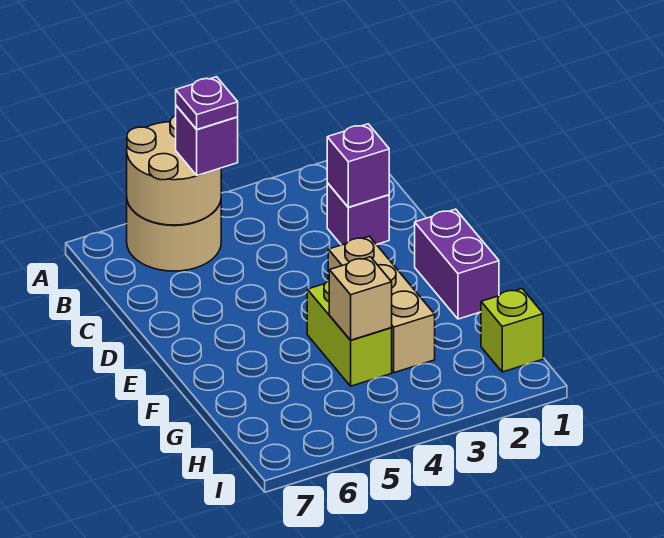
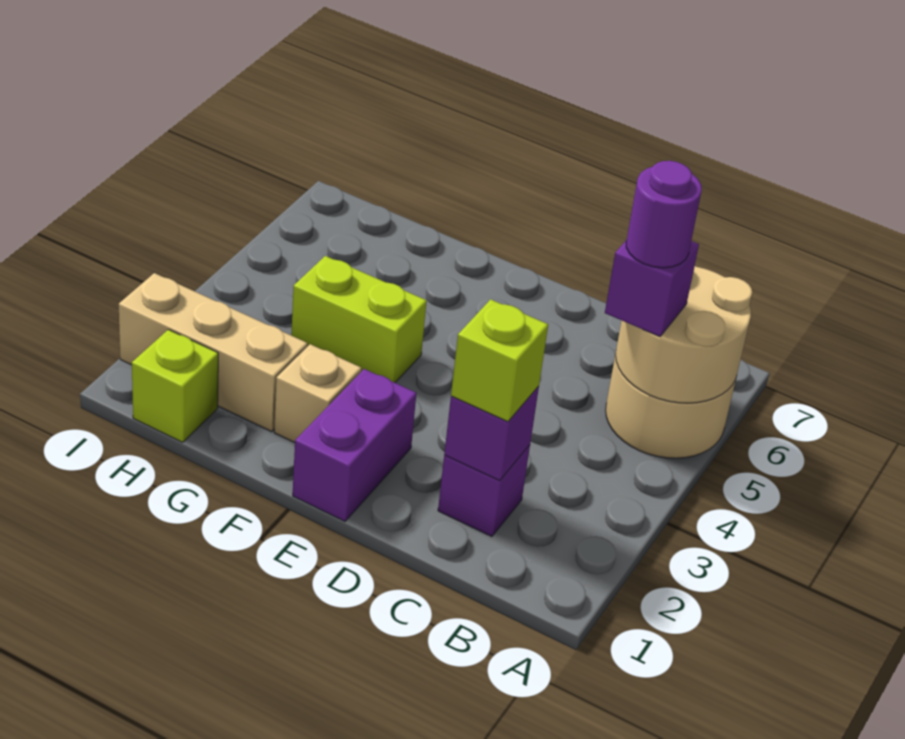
purple plate B5 level 4 -> purple round brick B5 level 4
none -> lime brick C2 level 3
purple brick E1:F1 level 1 -> purple brick E1:E2 level 1
tan brick E3:G3 level 1 -> tan brick G2:I2 level 1
tan brick G4 level 2 -> tan brick F2 level 1

